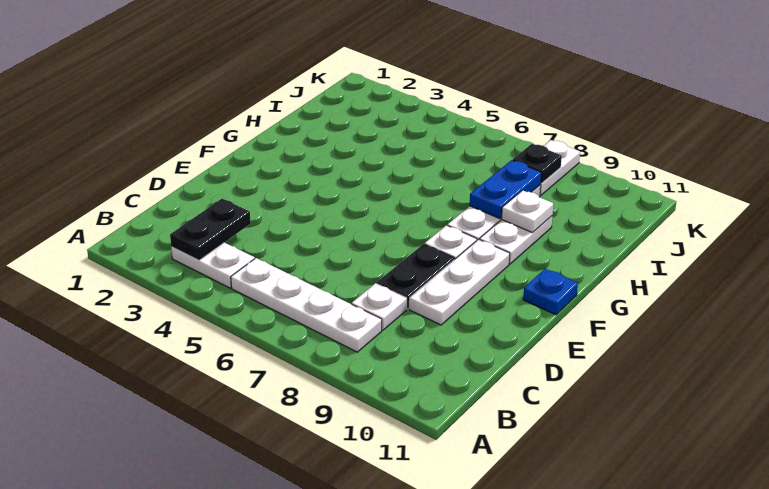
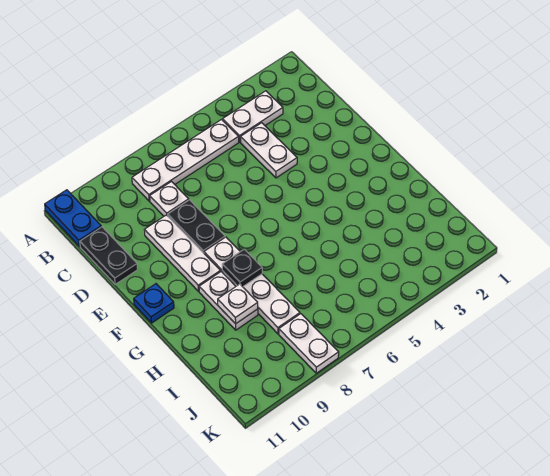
black plate B3:C3 level 2 -> black plate C11:D11 level 1
none -> white plate C4:D4 level 1
blue plate H8:I8 level 2 -> blue plate A11:B11 level 1
black plate J8 level 2 -> black plate G8 level 2

